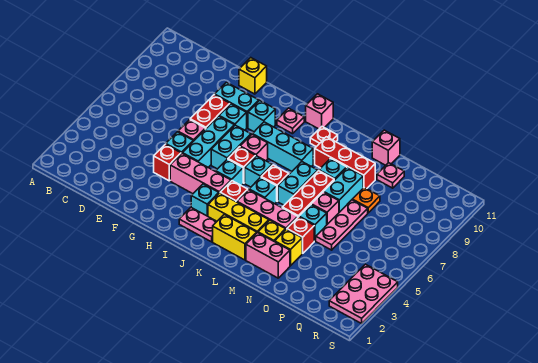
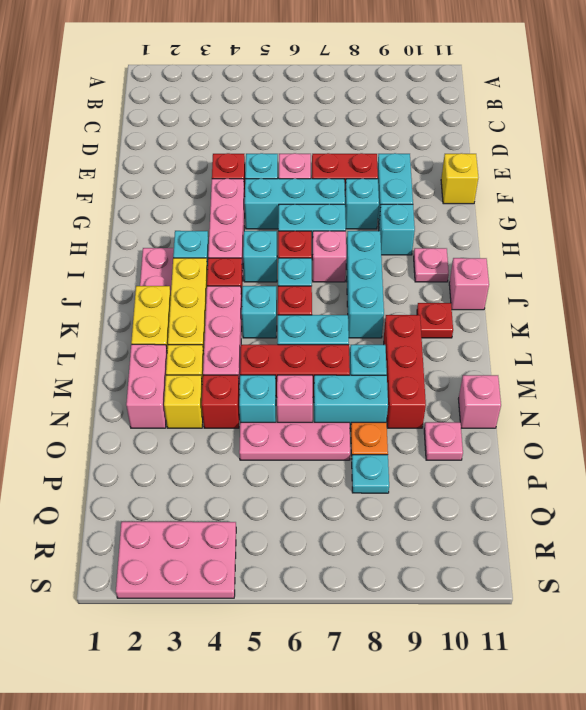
none -> cyan plate P8 level 1

